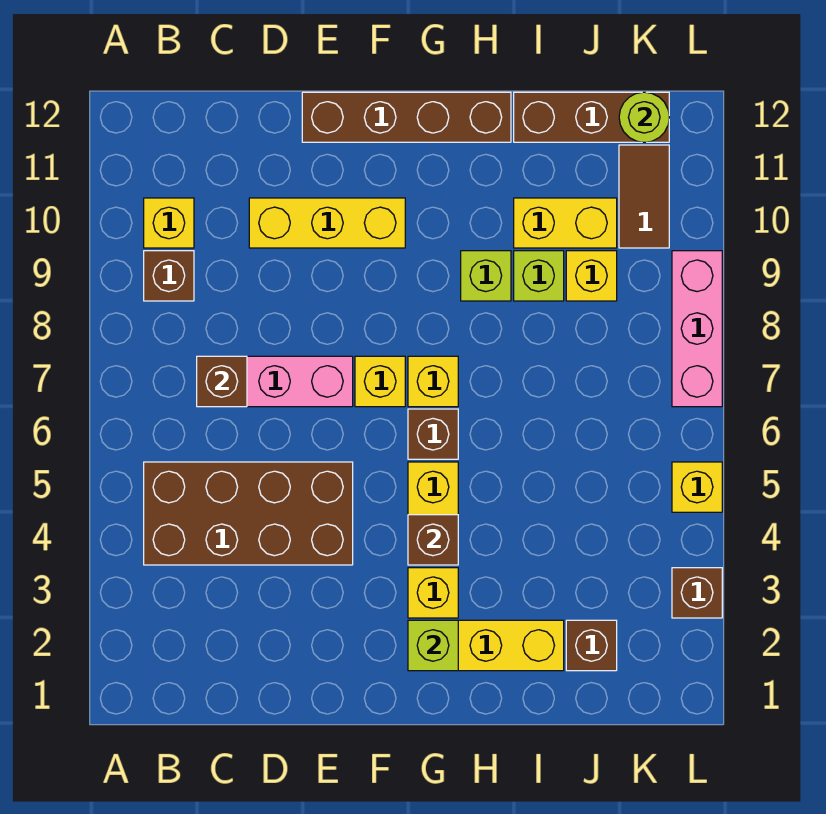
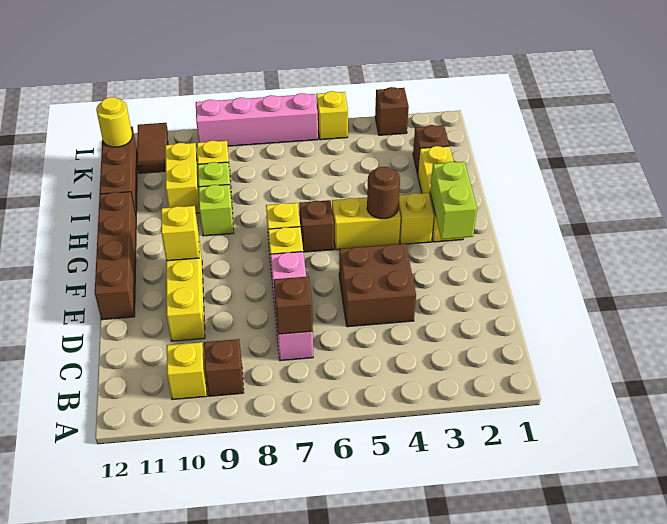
brown brick B4:E5 level 1 -> brown brick D4:E5 level 1
none -> yellow brick F10 level 2
lime brick G2 level 2 -> lime brick F2:G2 level 2
brown brick G4 level 2 -> brown round brick G4 level 2
brown tile K10:K11 level 1 -> brown tile K11:L11 level 1
lime round brick K12 level 2 -> yellow round brick K12 level 2
pink brick L7:L9 level 1 -> pink brick L6:L9 level 1

